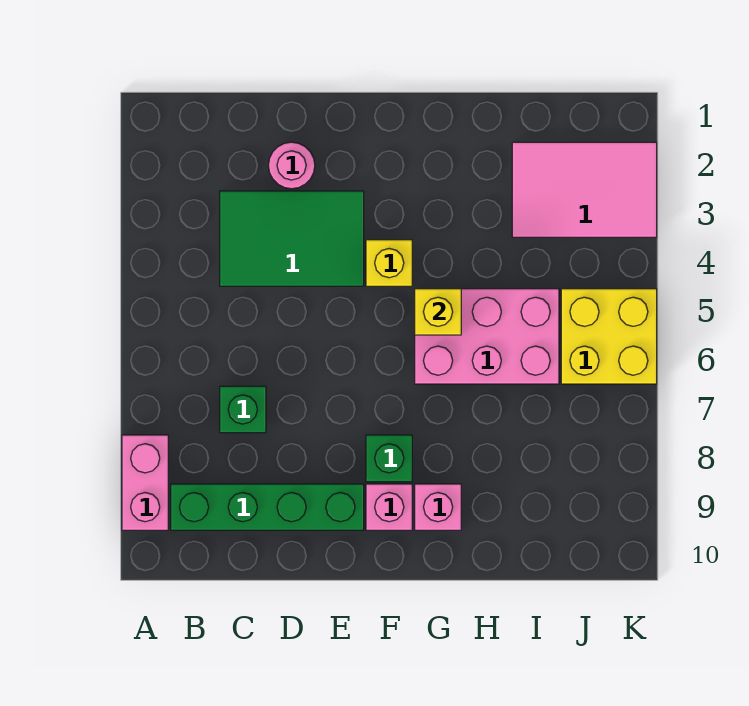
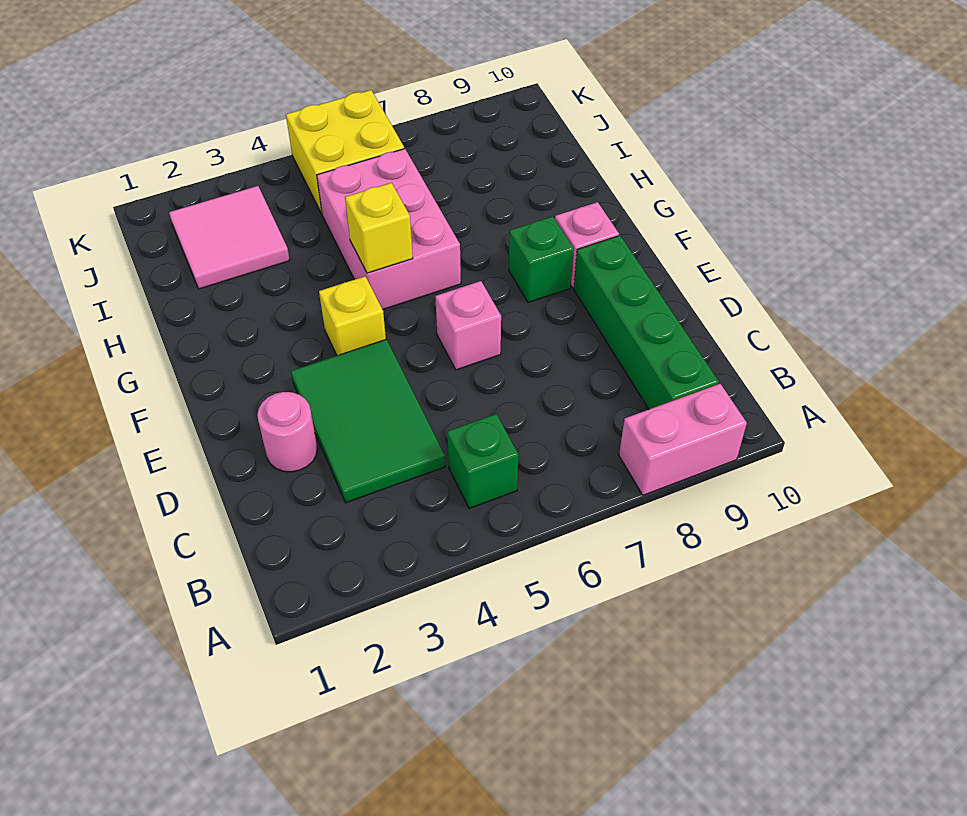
green brick C7 level 1 -> green brick B5 level 1
pink brick G9 level 1 -> pink brick E6 level 1
pink tile I2:K3 level 1 -> pink tile I2:J3 level 1

